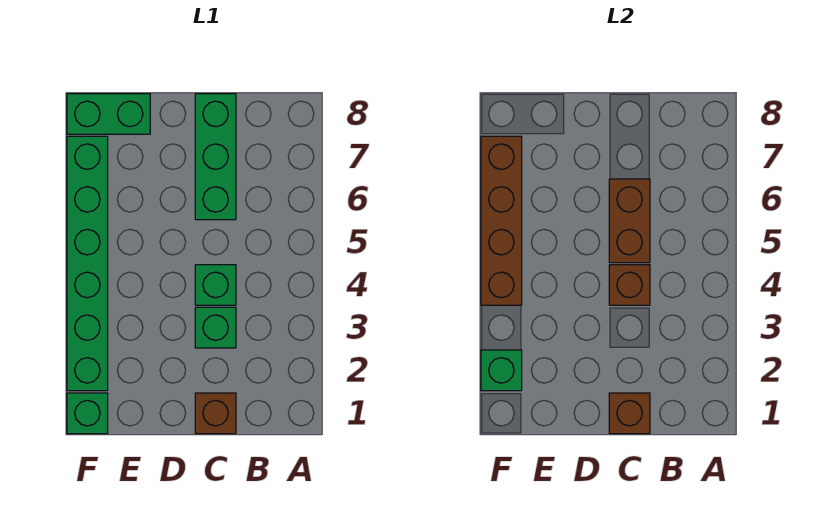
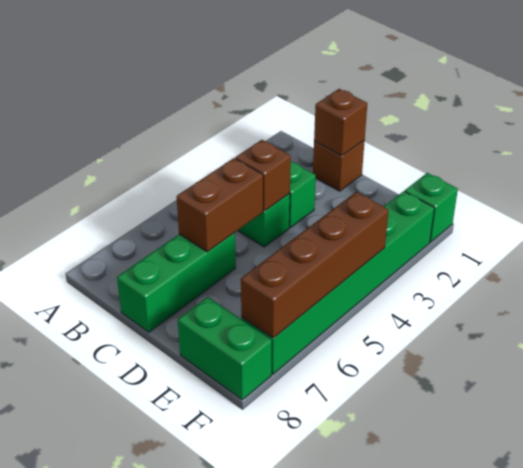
green brick F2 level 2 -> none

